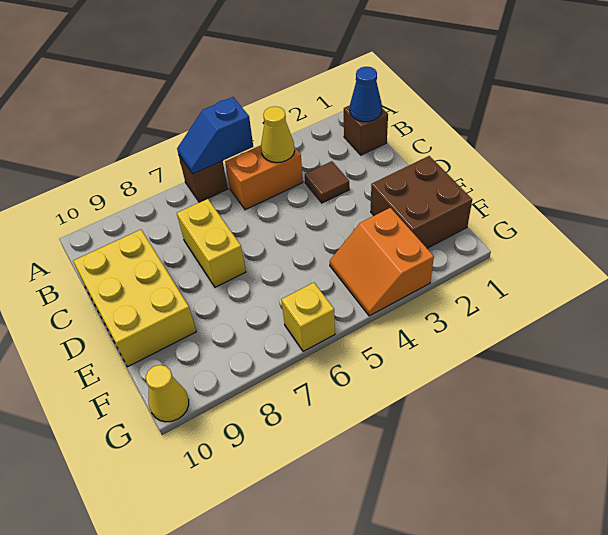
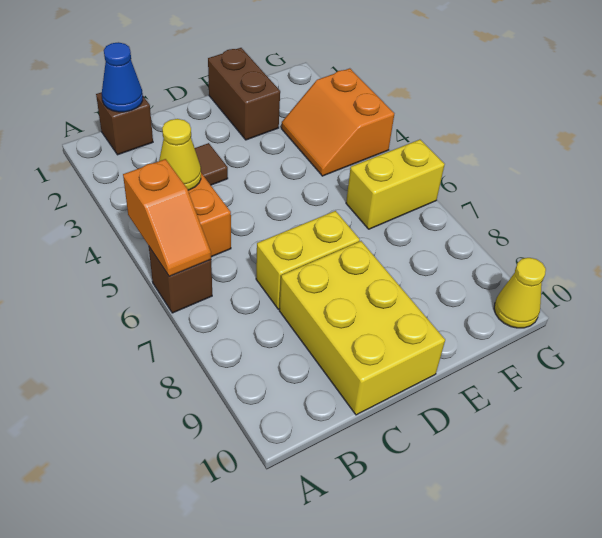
blue slope A5:A6 level 2 top 5 -> orange slope A5:A6 level 2 top 5
yellow brick C9:E10 level 1 -> yellow brick C8:D10 level 1
brown brick E1:F2 level 1 -> brown brick E1:E2 level 1
orange slope F3:G4 level 1 top 3 -> orange slope F3:G4 level 1 top G
yellow brick G6 level 1 -> yellow brick F6:G6 level 1

